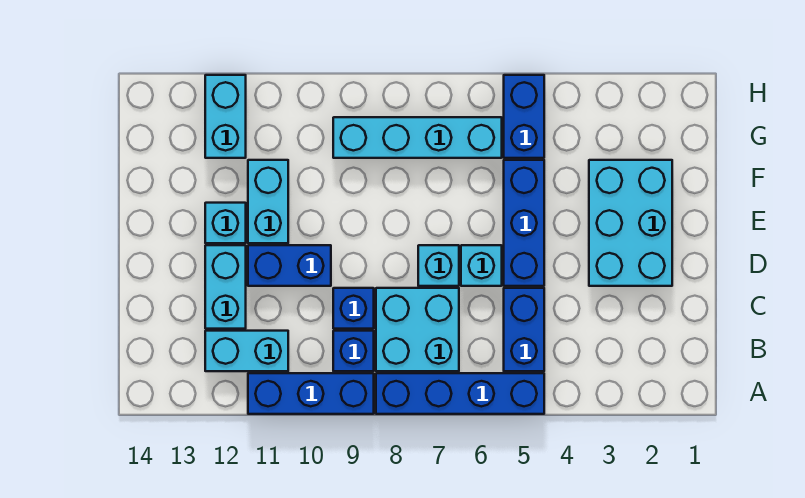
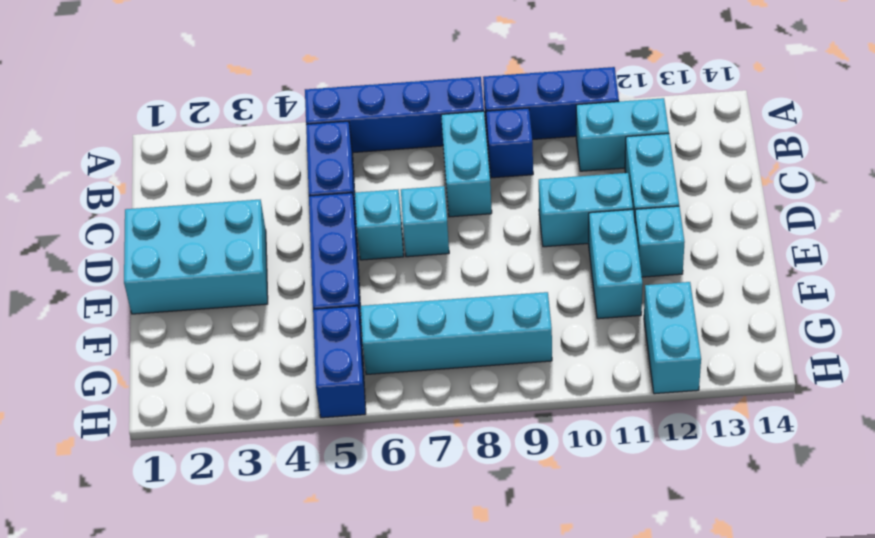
cyan brick B7:C8 level 1 -> cyan brick B8:C8 level 1
blue brick C9 level 1 -> none
cyan brick D2:F3 level 1 -> cyan brick D1:E3 level 1
blue brick D10:D11 level 1 -> cyan brick D10:D11 level 1

